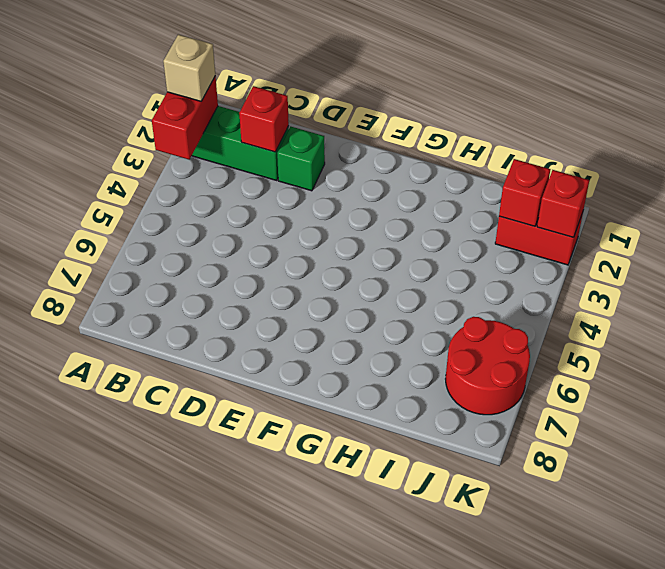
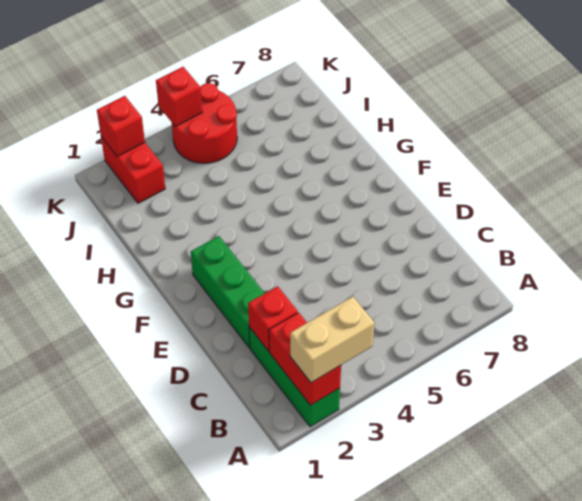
red brick A2:A3 level 2 -> red brick A2:B2 level 2
tan brick A2 level 3 -> tan brick A2:A3 level 3
green brick D2 level 1 -> green brick D2:F2 level 1
red brick J2 level 2 -> red brick K4 level 2
red round brick J6:K7 level 1 -> red round brick J4:K5 level 1

